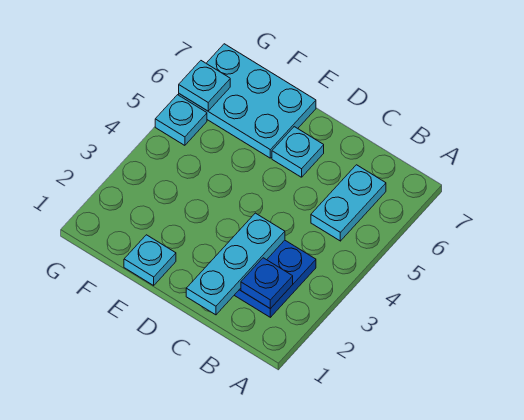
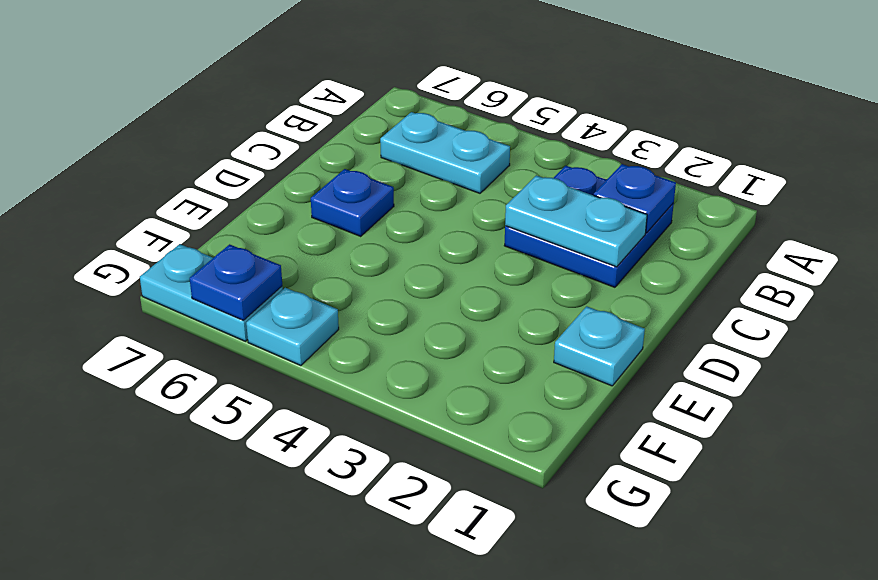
cyan plate C1:C3 level 2 -> cyan plate C2:C3 level 2
cyan plate D6 level 1 -> blue plate D6 level 1
cyan plate E6:G7 level 1 -> cyan plate G6:G7 level 1
cyan plate G6 level 2 -> blue plate G6 level 2

